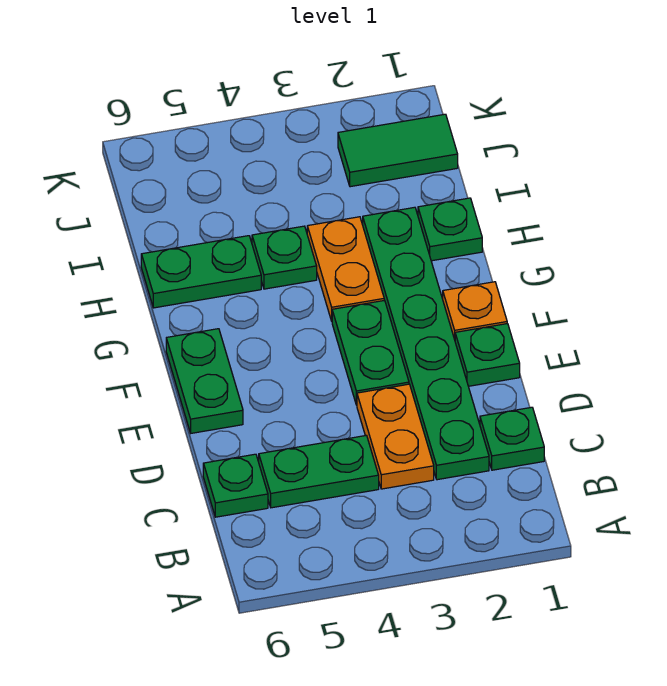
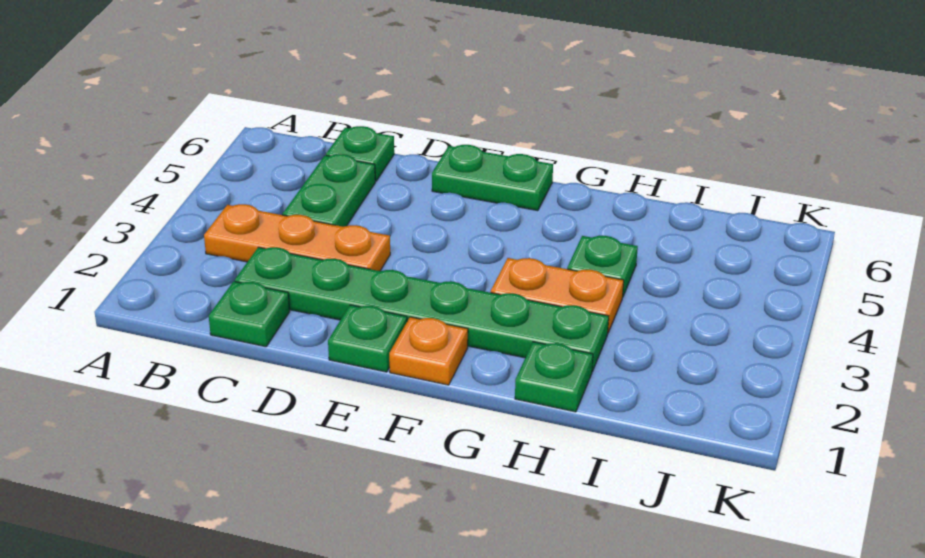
orange plate C3:D3 level 1 -> orange plate B3:D3 level 1
green plate E3:F3 level 1 -> none
green plate H5:H6 level 1 -> none
green tile J1:J2 level 1 -> none

